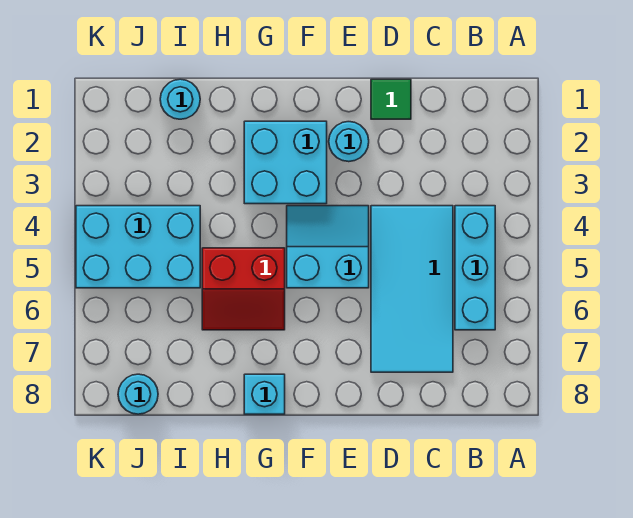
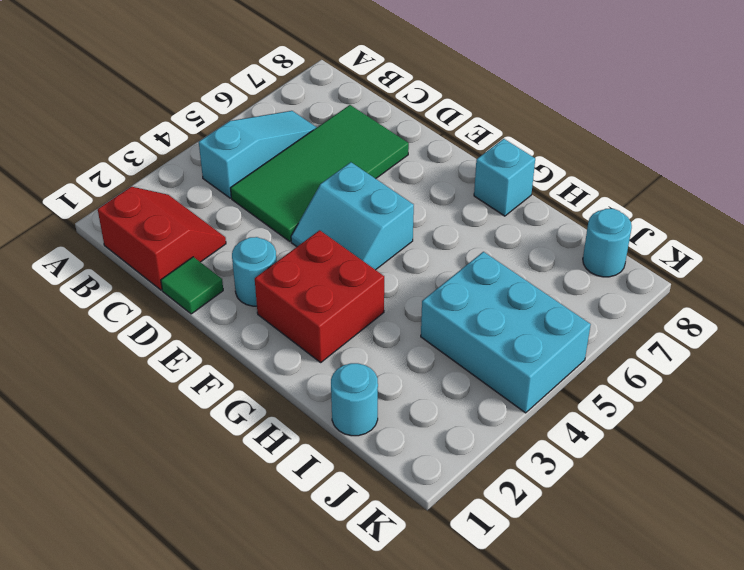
cyan brick B4:B6 level 1 -> cyan slope B4:B6 level 1 top 4
cyan tile C4:D7 level 1 -> green tile C4:D7 level 1
cyan brick F2:G3 level 1 -> red brick F2:G3 level 1
red slope G5:H6 level 1 top 5 -> red slope B1:C2 level 1 top 1

